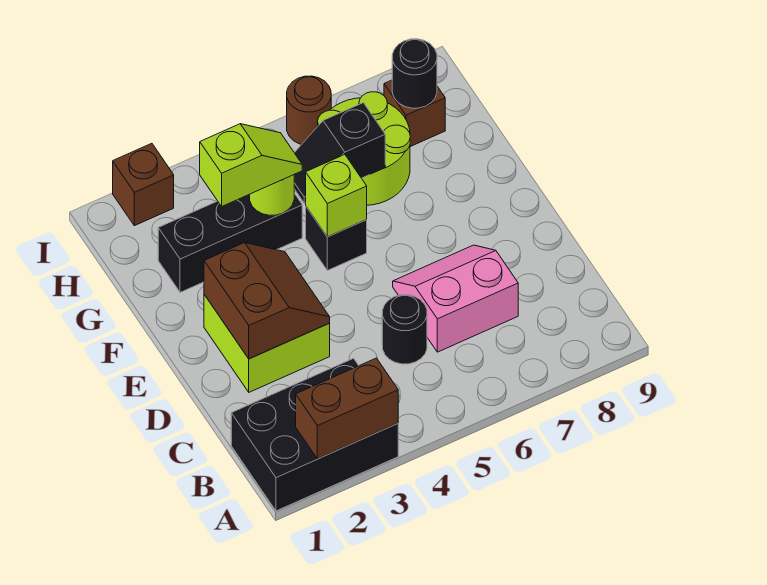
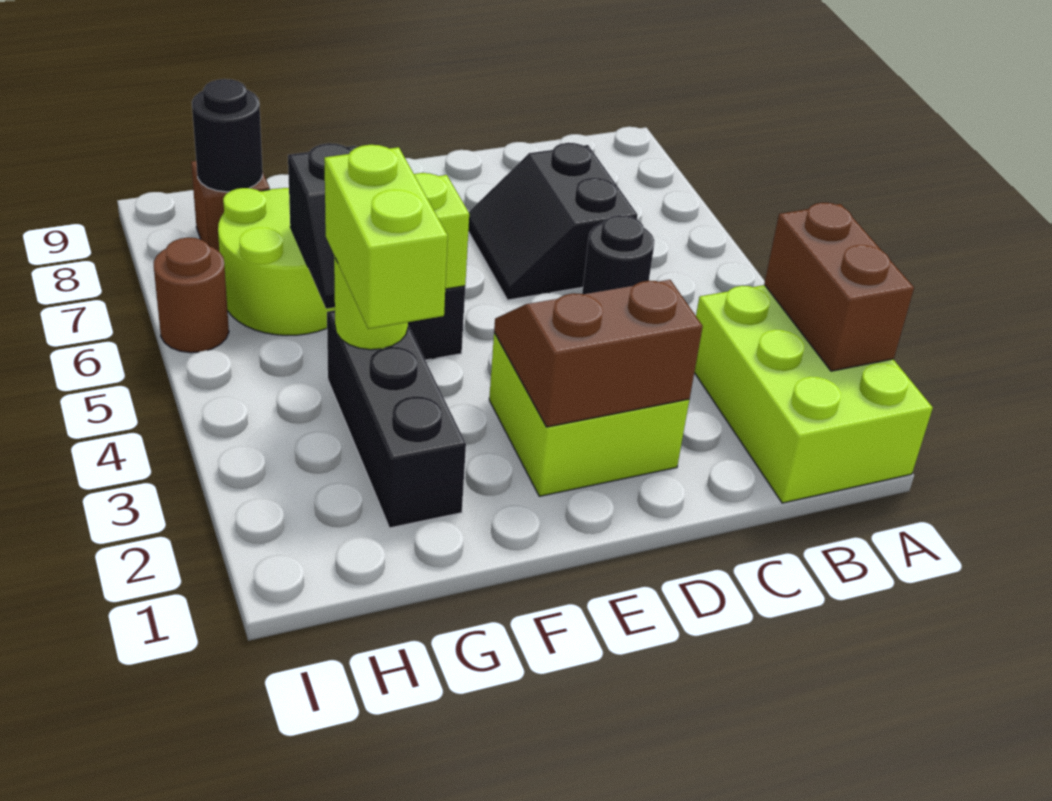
black brick A1:B3 level 1 -> lime brick A1:B3 level 1
pink slope C6:D7 level 1 top C -> black slope C6:D7 level 1 top C
lime slope G3:G4 level 3 top 3 -> lime brick G3:G4 level 3
brown brick I2 level 1 -> none

